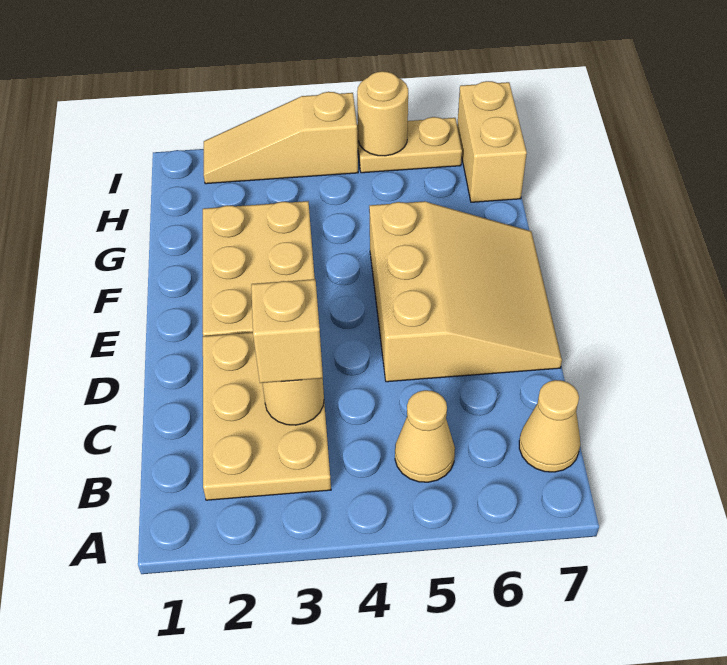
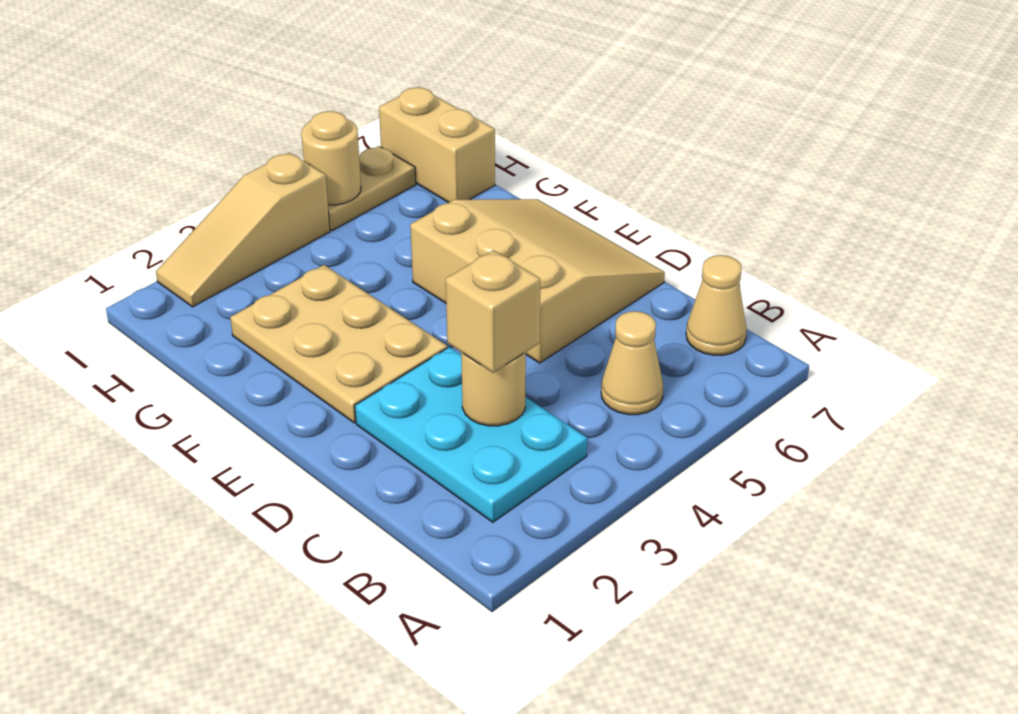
tan plate B2:D3 level 1 -> cyan plate B2:D3 level 1

